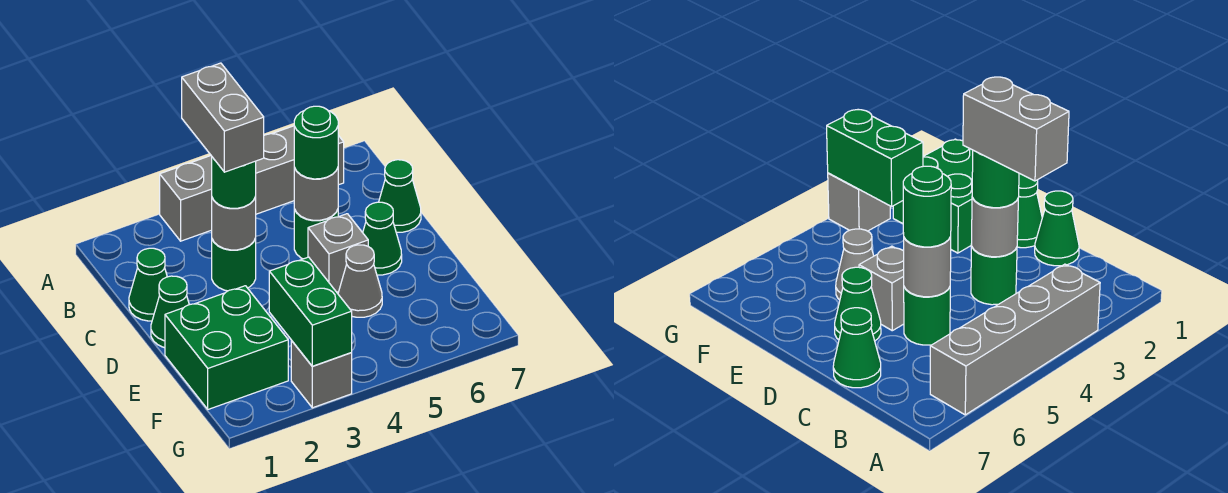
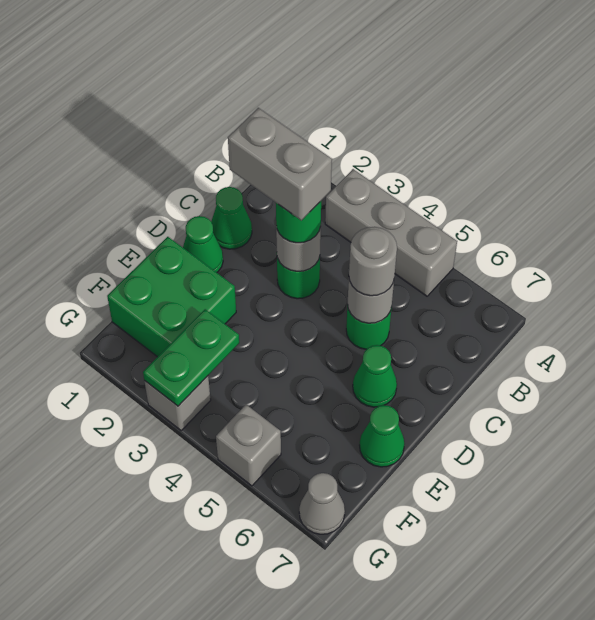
grey brick A3:A6 level 1 -> grey brick A3:A5 level 1
grey brick B3:C3 level 4 -> grey brick C2:C3 level 4
green round brick C5 level 3 -> grey round brick C5 level 3
green cone C7 level 1 -> green cone E7 level 1
grey brick D5 level 1 -> grey brick G5 level 1
grey cone E5 level 1 -> grey cone G7 level 1
green brick F3:G3 level 2 -> green plate F3:G3 level 2

